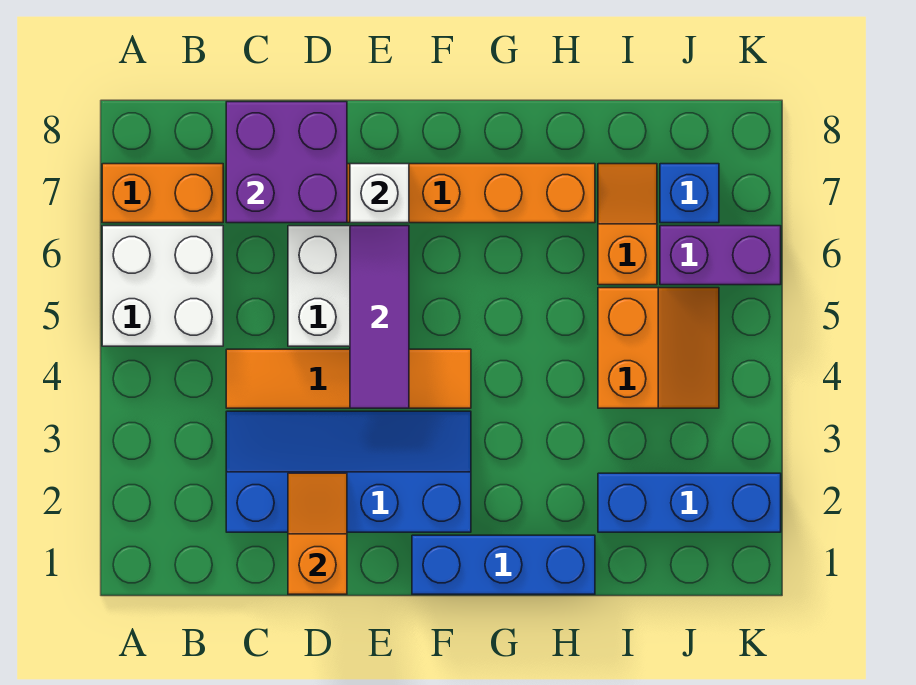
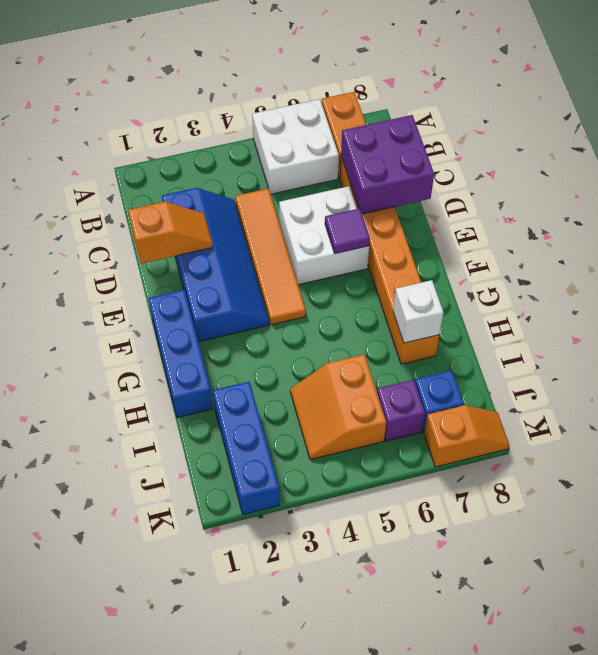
purple tile E4:E6 level 2 -> purple tile E6 level 2
white brick E7 level 2 -> white brick H7 level 2
orange slope I4:J5 level 1 top I -> orange slope I4:J5 level 1 top 5
orange slope I6:I7 level 1 top 6 -> orange slope K7:K8 level 1 top 7
purple brick J6:K6 level 1 -> purple brick J6 level 1

